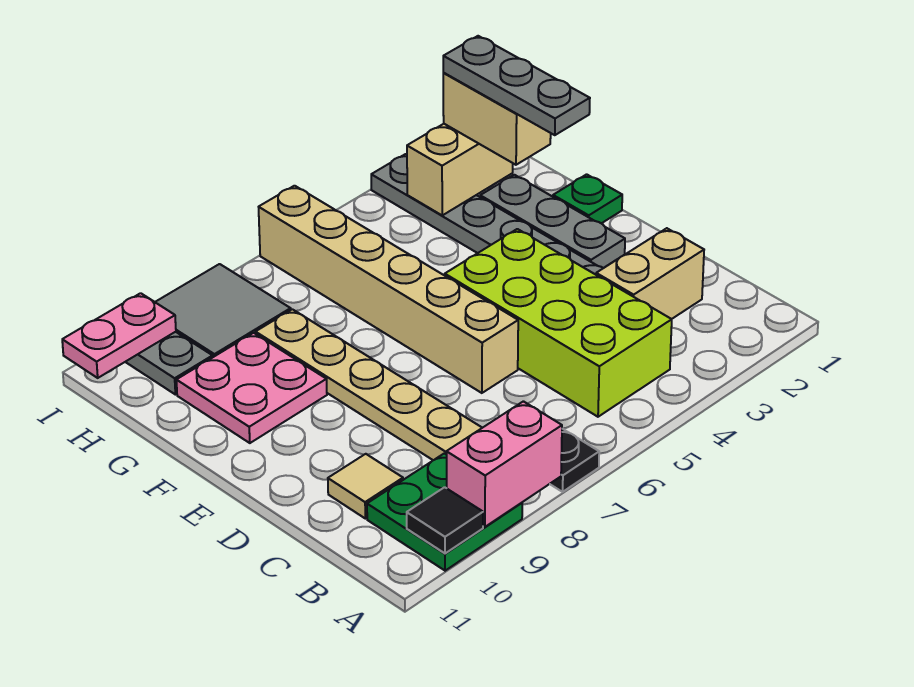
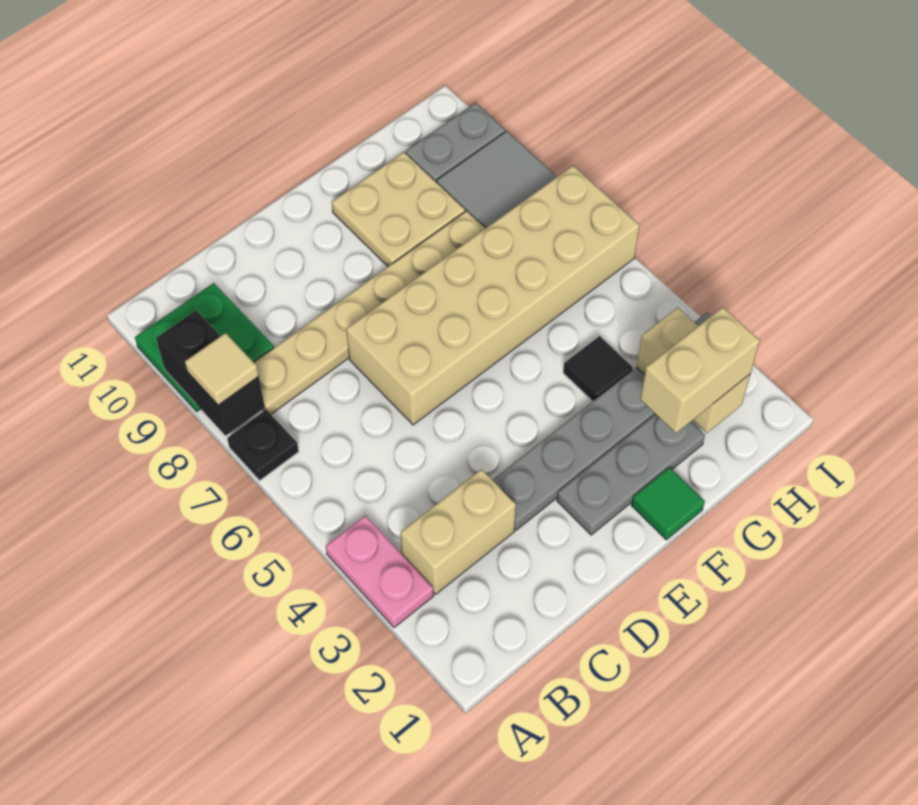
pink brick A8:A9 level 2 -> black brick A8:A9 level 2
black tile A10 level 2 -> black tile G4 level 1
lime brick B4:E5 level 1 -> none
tan brick C2:C3 level 1 -> tan brick B3:C3 level 1
tan tile C10 level 1 -> tan tile A8 level 3
tan brick D6:I6 level 1 -> tan brick D6:I7 level 1
green plate F1 level 1 -> green tile F1 level 1
grey plate F2:H2 level 4 -> none
pink plate F9:G10 level 1 -> tan plate F9:G10 level 1
pink plate I10:I11 level 2 -> pink plate A3:A4 level 1

